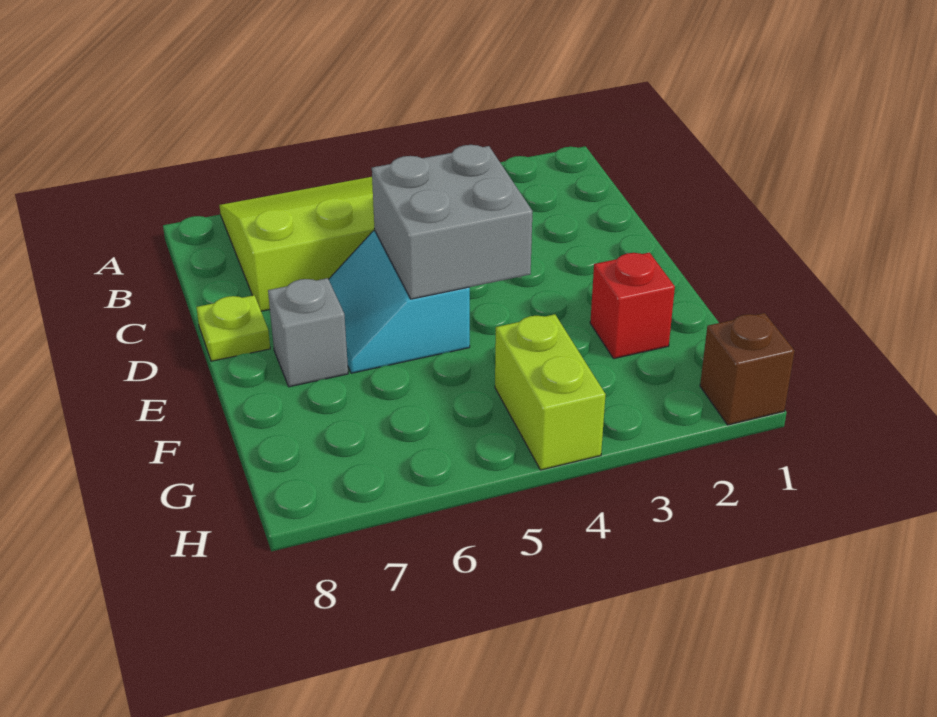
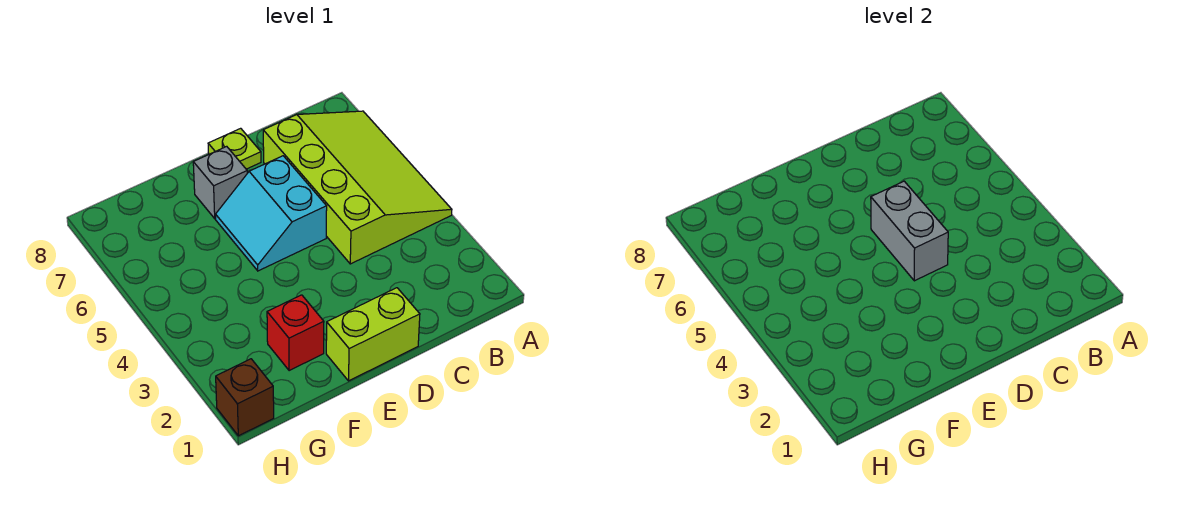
grey brick D4:E5 level 2 -> grey brick D4:D5 level 2
cyan slope D5:E6 level 1 top 5 -> cyan slope D5:E6 level 1 top D
lime brick G4:H4 level 1 -> lime brick D1:E1 level 1

